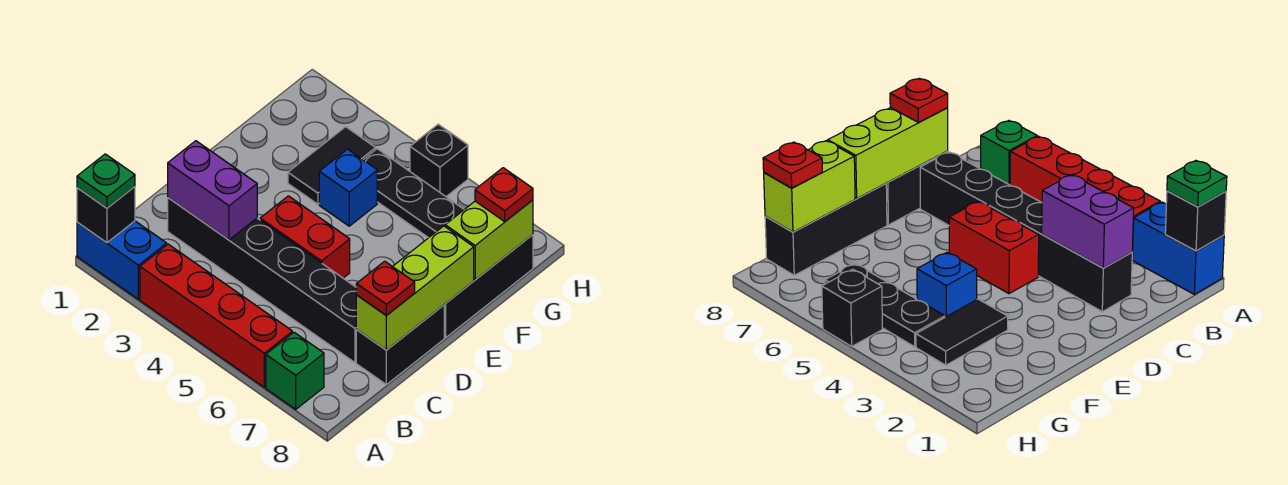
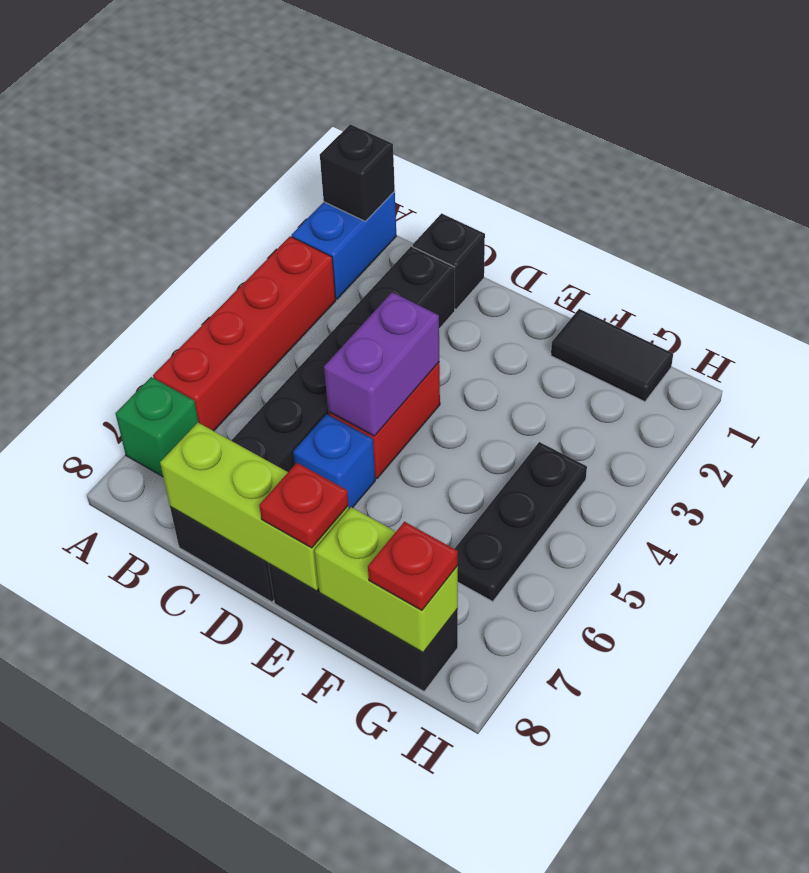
green plate A1 level 3 -> none
purple brick C2:C3 level 2 -> purple brick D4:D5 level 2
red plate C8 level 3 -> red plate E8 level 3
black tile F3:G3 level 1 -> black tile F1:G1 level 1
blue brick F4 level 1 -> blue brick D6 level 1
black brick H5 level 1 -> black brick C1 level 1

